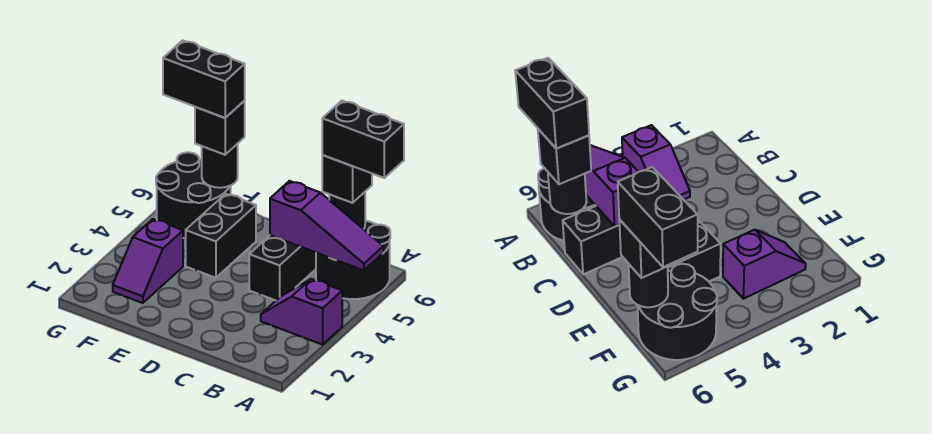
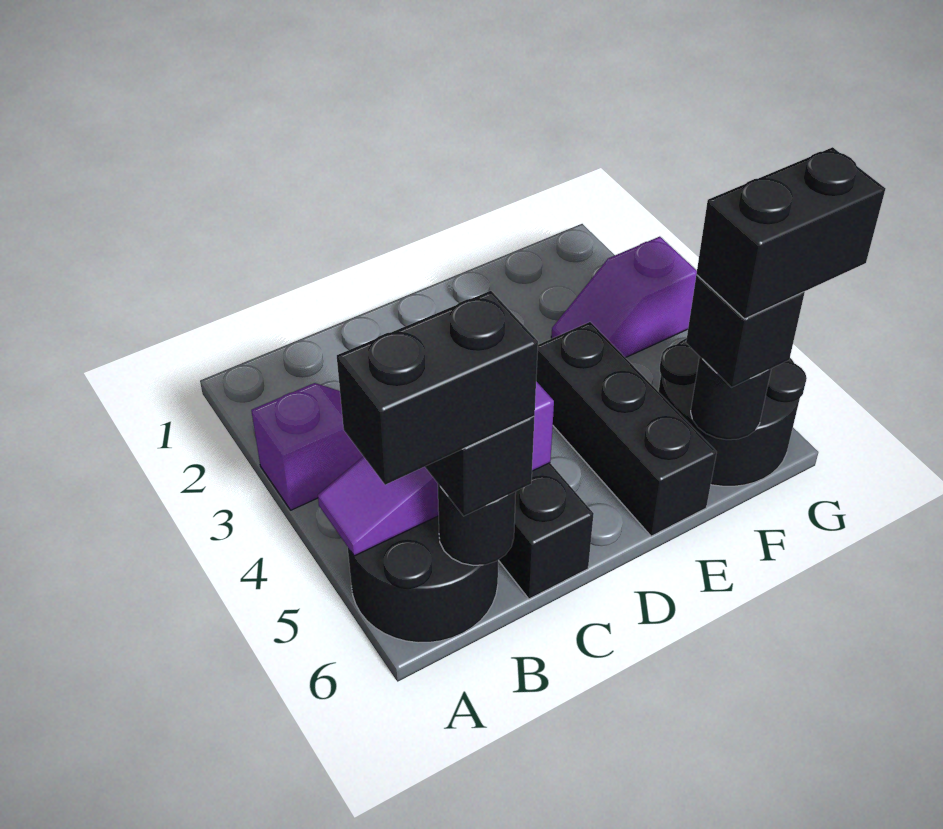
black brick E4:E5 level 1 -> black brick E4:E6 level 1
purple slope F2:F3 level 1 top 3 -> purple slope F3:G3 level 1 top G

